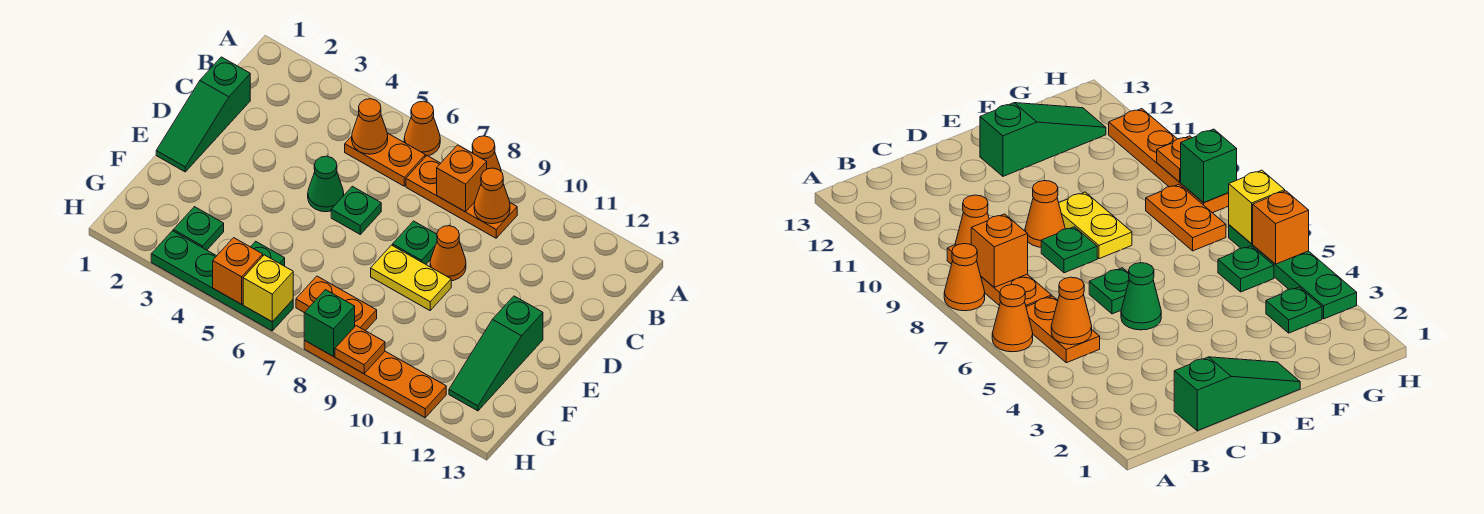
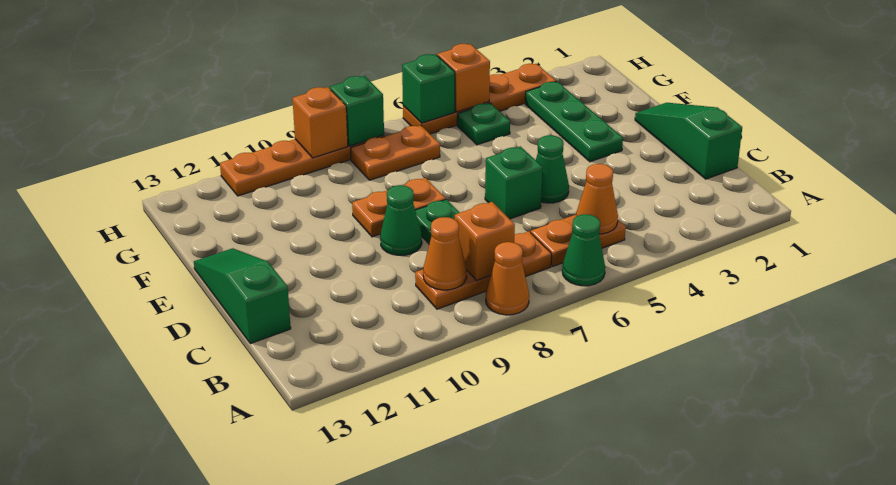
orange cone A6 level 1 -> green cone A6 level 1
green plate D6 level 1 -> green brick D6 level 1
orange cone D9 level 1 -> green cone D9 level 1
yellow plate E8:E9 level 1 -> orange plate E8:E9 level 1
green slope E12:G12 level 1 top E -> green slope C13:E13 level 1 top C
green plate G3 level 1 -> green plate E3:G3 level 1
green plate H3:H6 level 1 -> orange plate H3:H6 level 1
yellow brick H6 level 2 -> green brick H6 level 2
orange plate H9 level 2 -> orange brick H9 level 2

